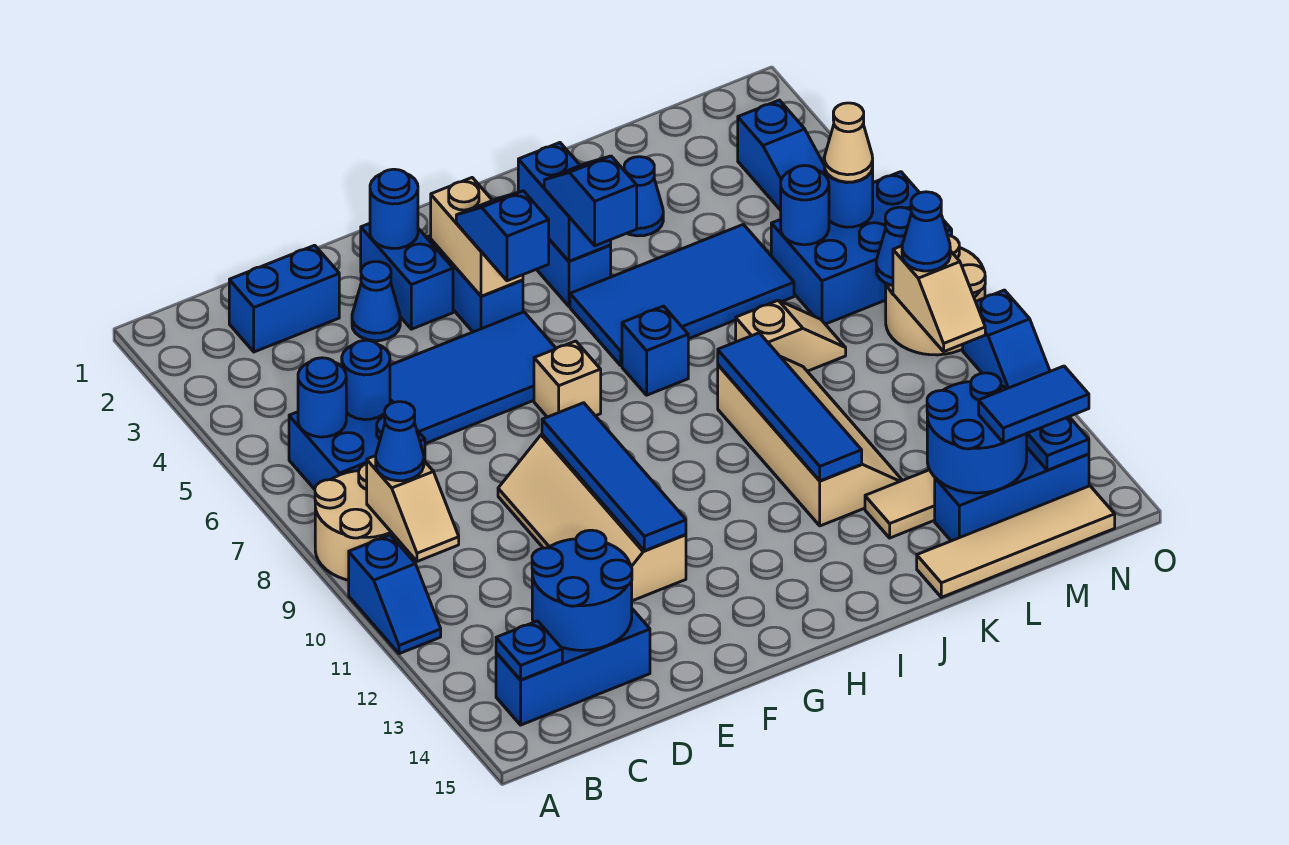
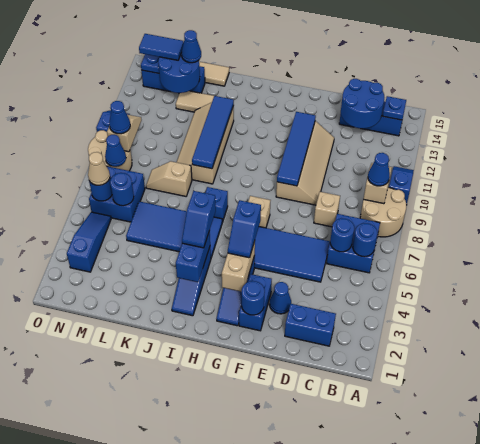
none -> tan brick D8 level 1
blue cone K3 level 1 -> blue cone L14 level 3
blue brick M6:O7 level 1 -> blue brick M6:N7 level 1

